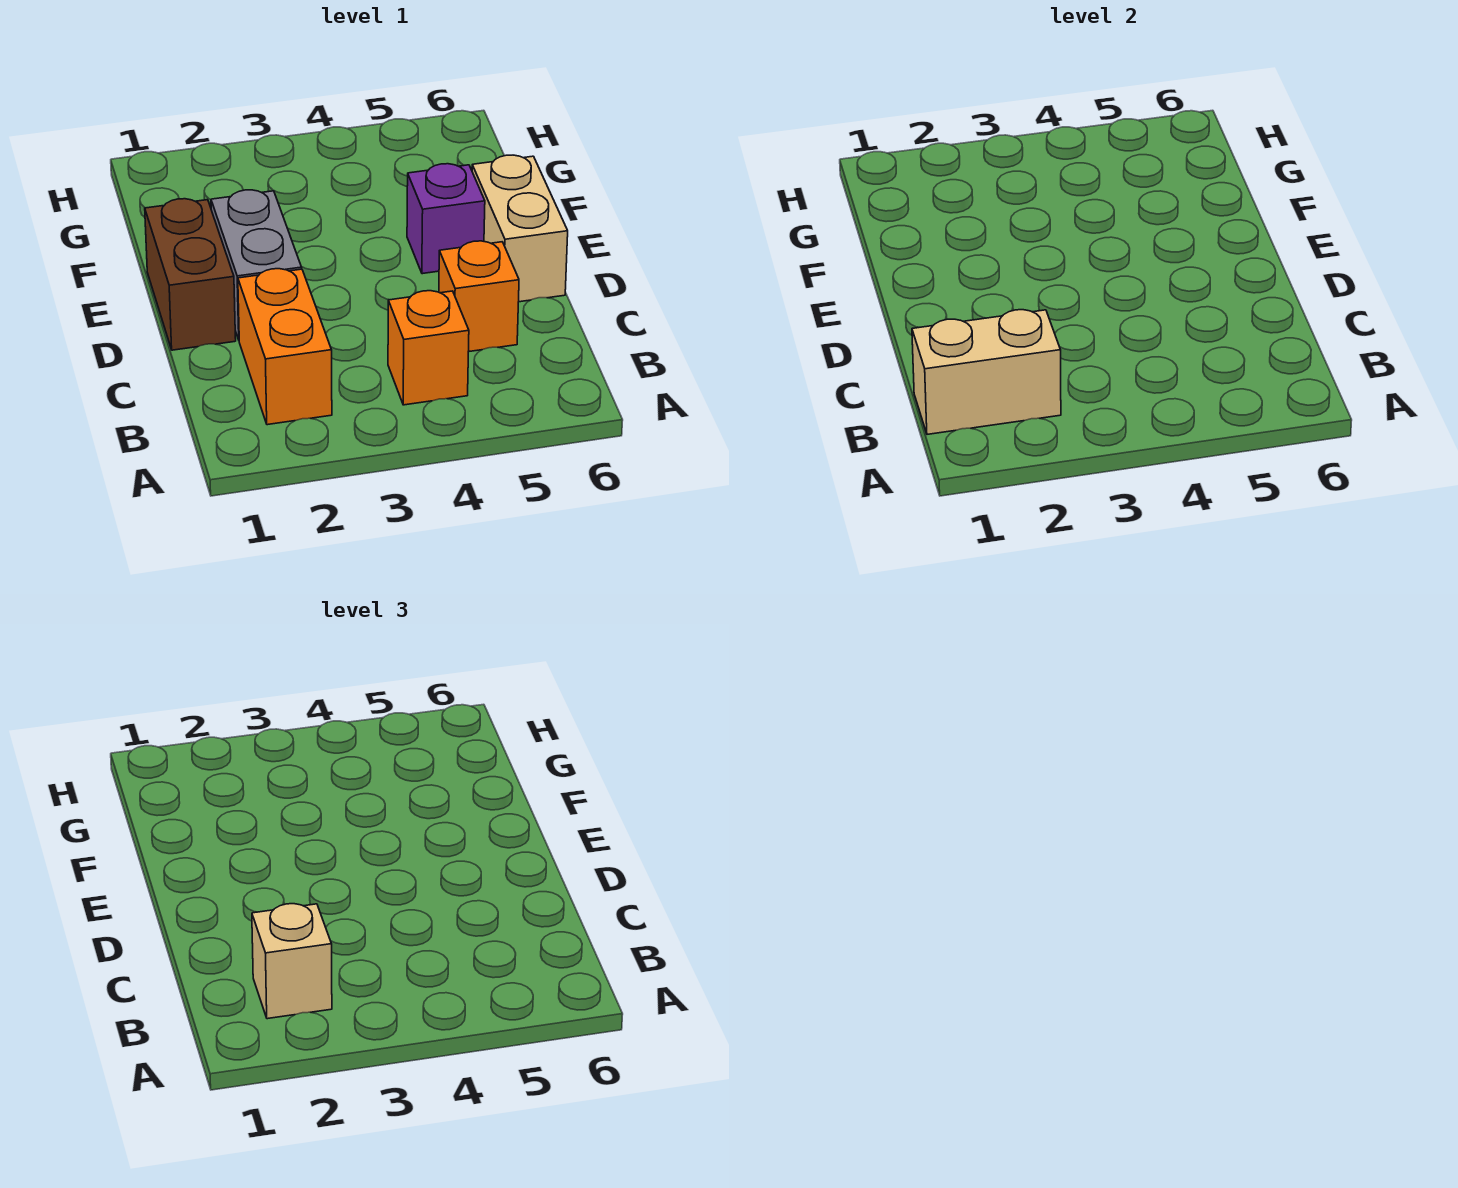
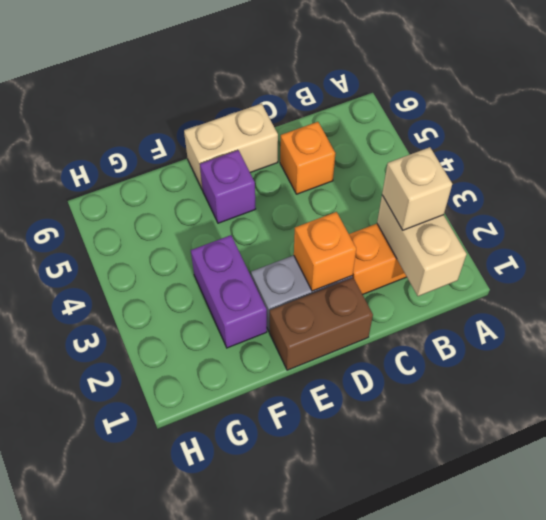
orange brick B4 level 1 -> orange brick D2 level 2
none -> purple brick F2:F3 level 1

